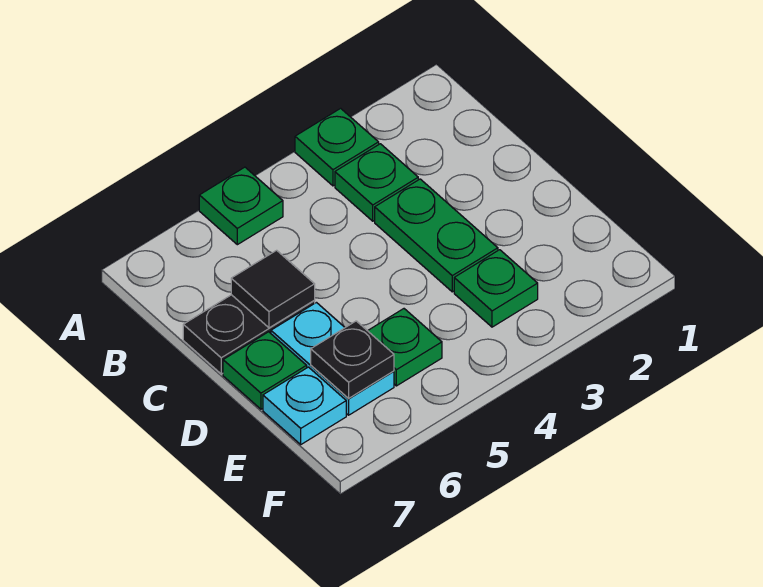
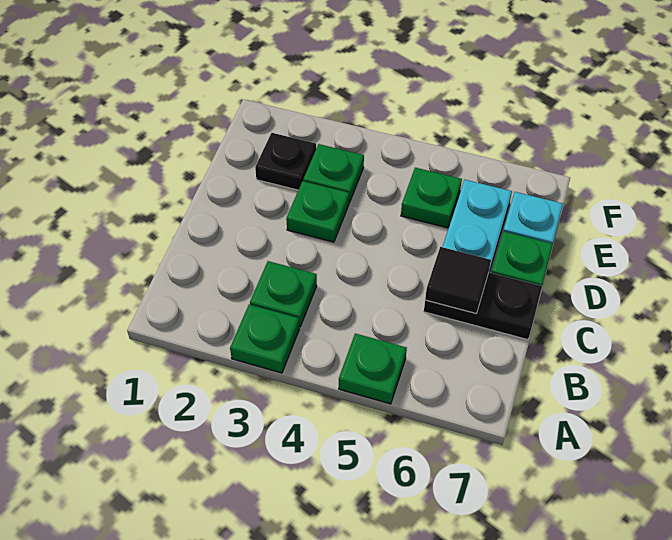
green plate C3:D3 level 1 -> green plate D3 level 1
black plate E6 level 2 -> black plate E2 level 1

